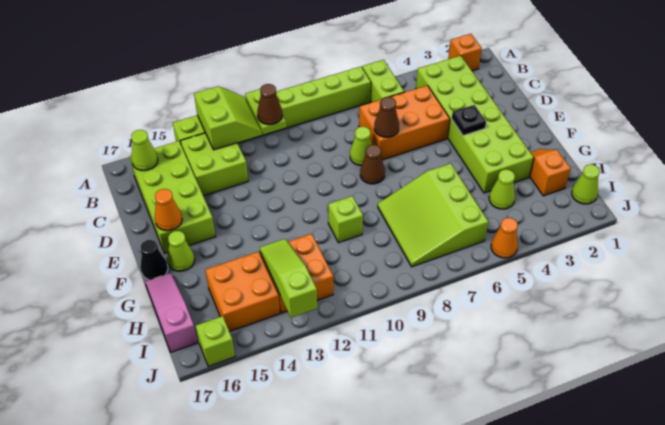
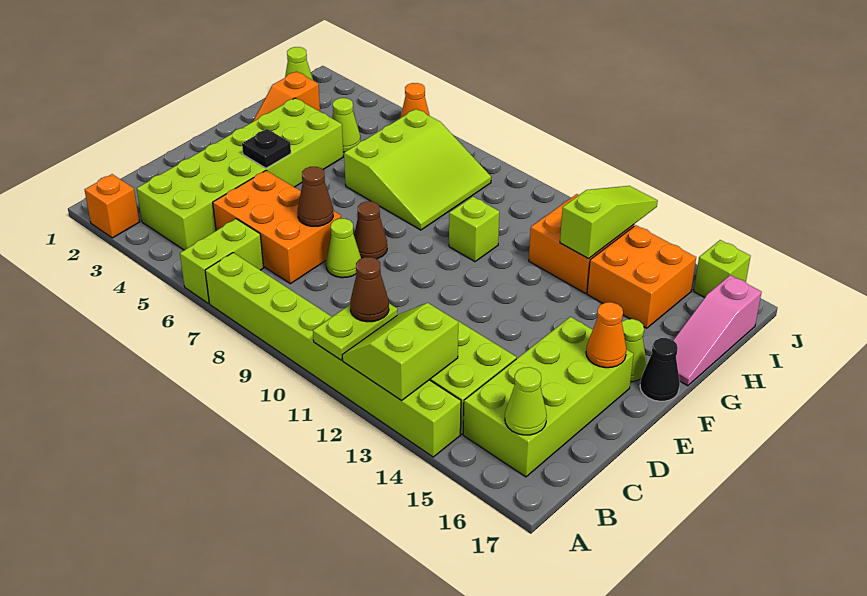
lime slope H13:J13 level 2 top J -> lime slope H13:J13 level 2 top H

